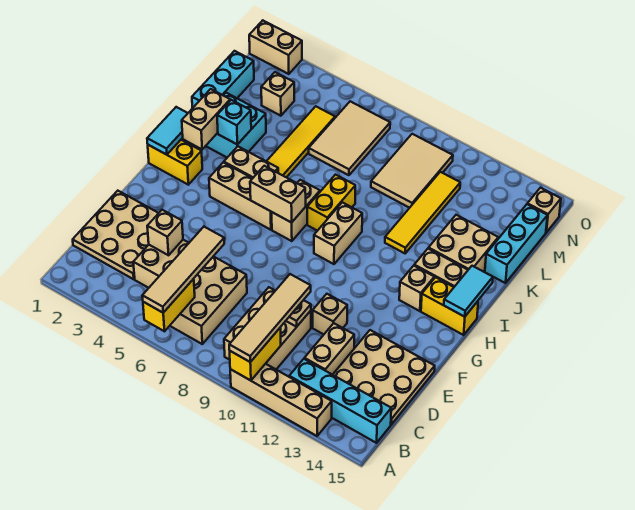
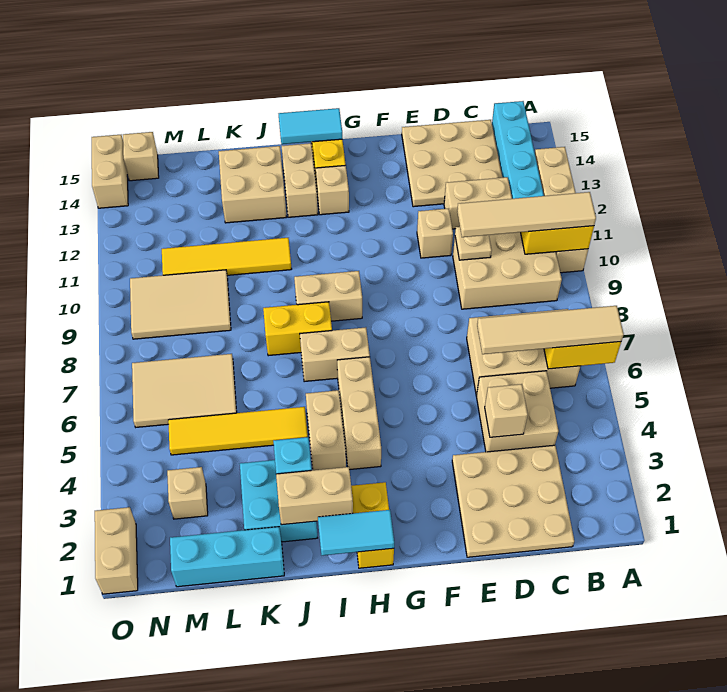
tan brick H6:H7 level 2 -> tan brick O14:O15 level 1
cyan brick K15:M15 level 1 -> none

